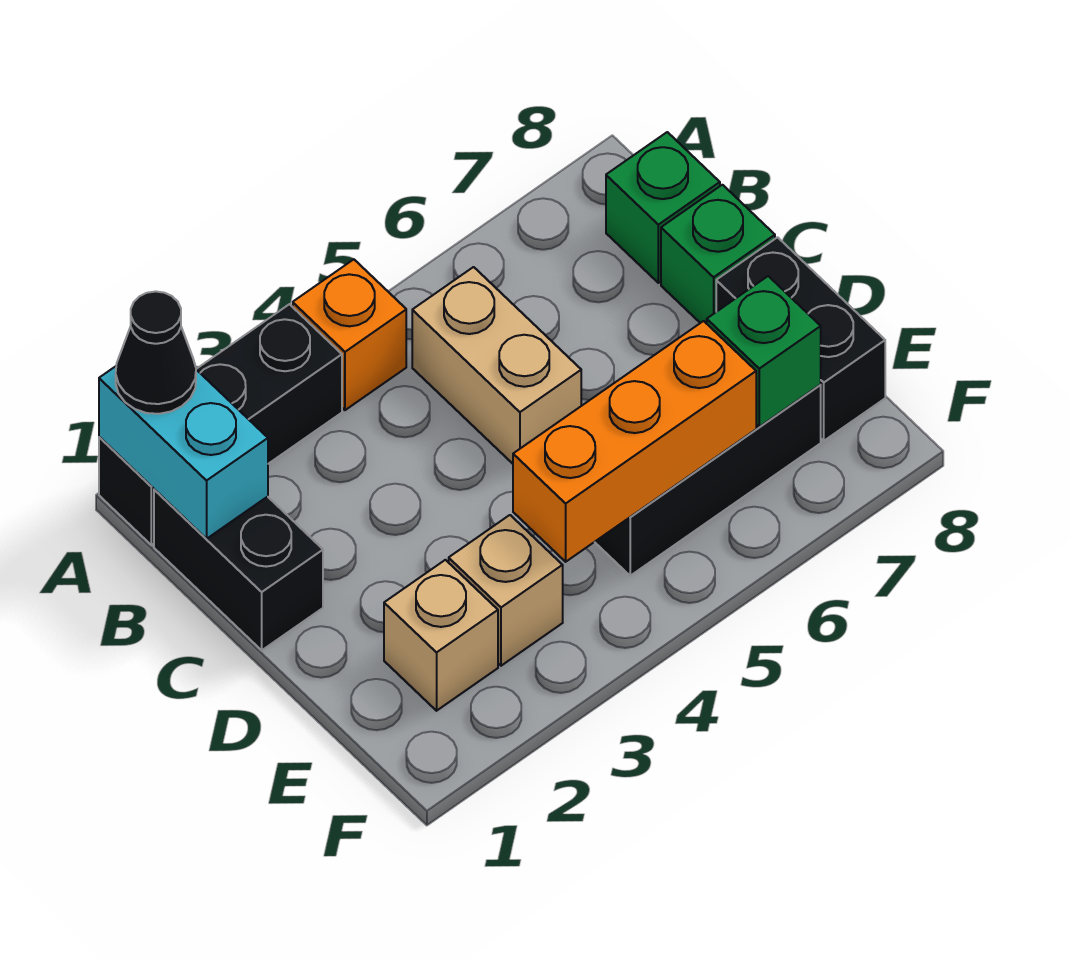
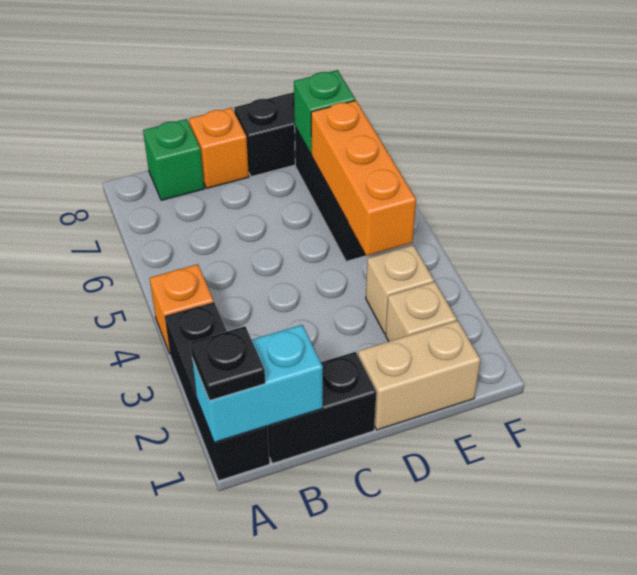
black cone A1 level 3 -> black plate A1 level 3
tan brick B5:C5 level 1 -> tan brick D1:E1 level 1
green brick C8 level 1 -> orange brick C8 level 1

